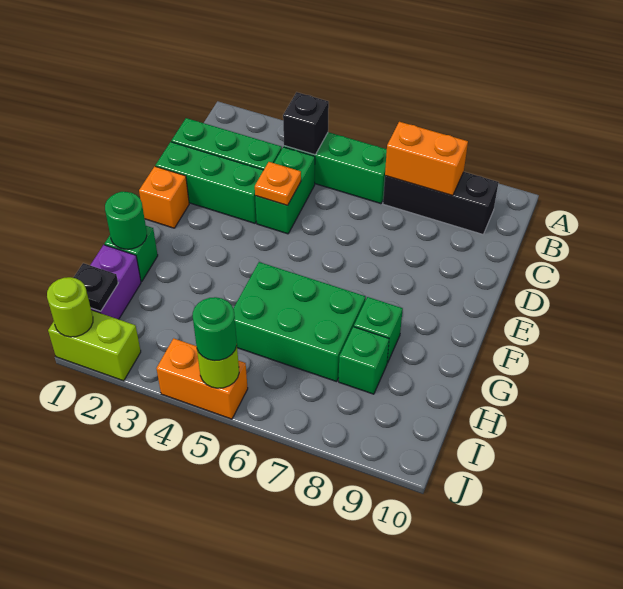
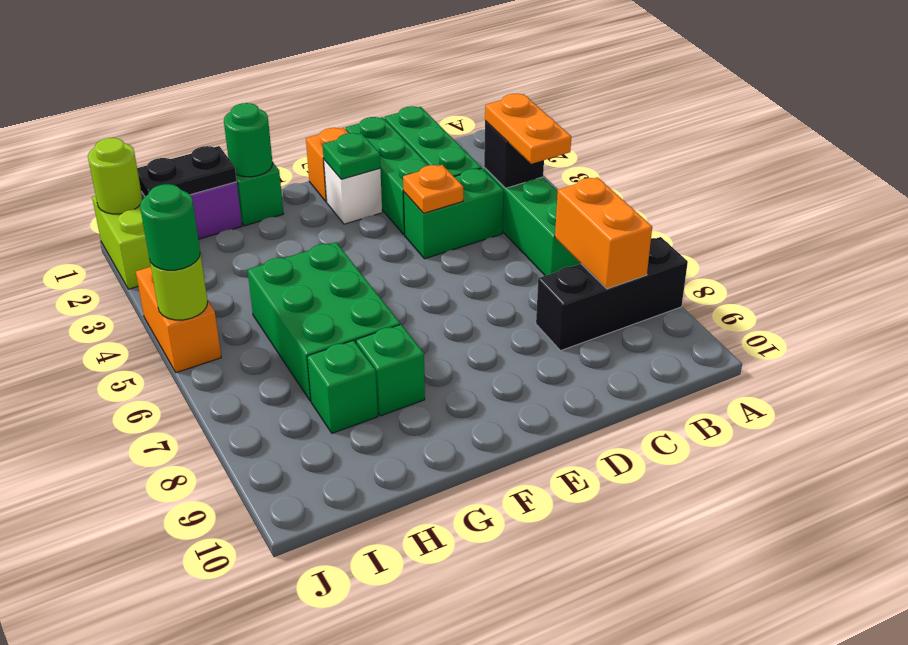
none -> orange plate B4:B5 level 3
black brick B7:B9 level 1 -> black brick A8:C8 level 1
none -> white brick E2 level 1
none -> green plate E2 level 2
black plate I1 level 2 -> black plate H1:I1 level 2

